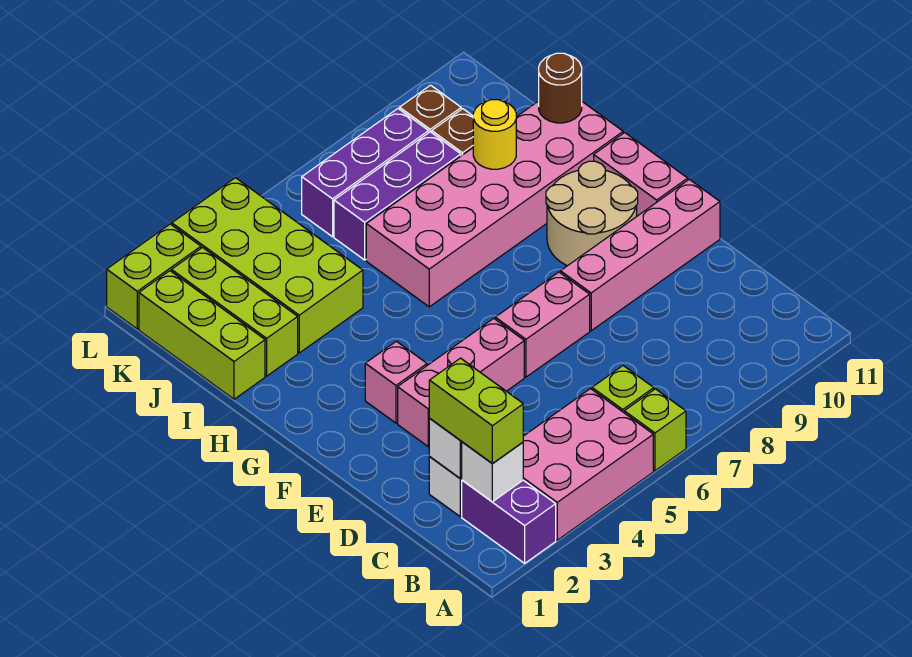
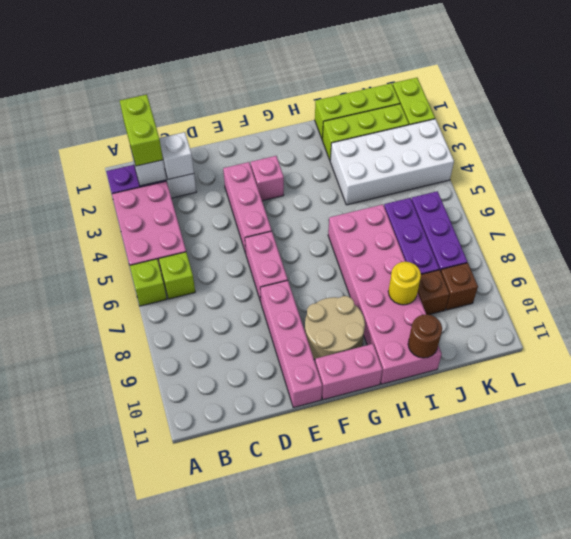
lime brick B2:C2 level 3 -> lime brick B1:B2 level 3
lime brick I3:L4 level 1 -> white brick I3:L4 level 1

